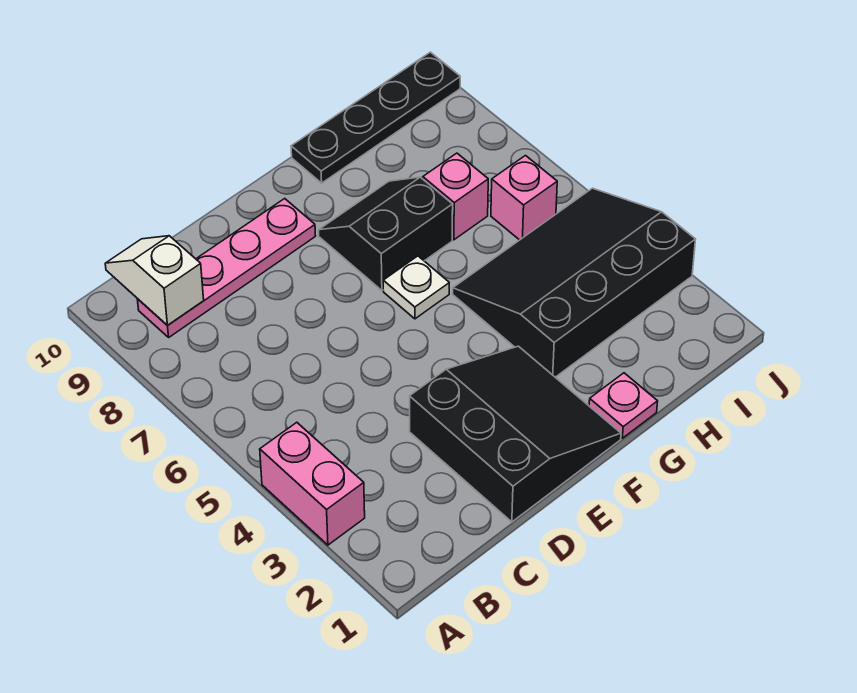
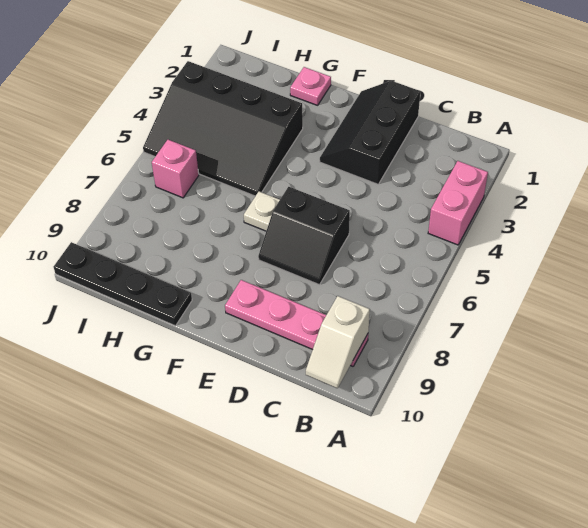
black slope D1:F3 level 1 top D -> black slope D1:E3 level 1 top D
black slope F7:G8 level 1 top 7 -> black slope D6:E7 level 1 top 6
pink brick H7 level 1 -> none

